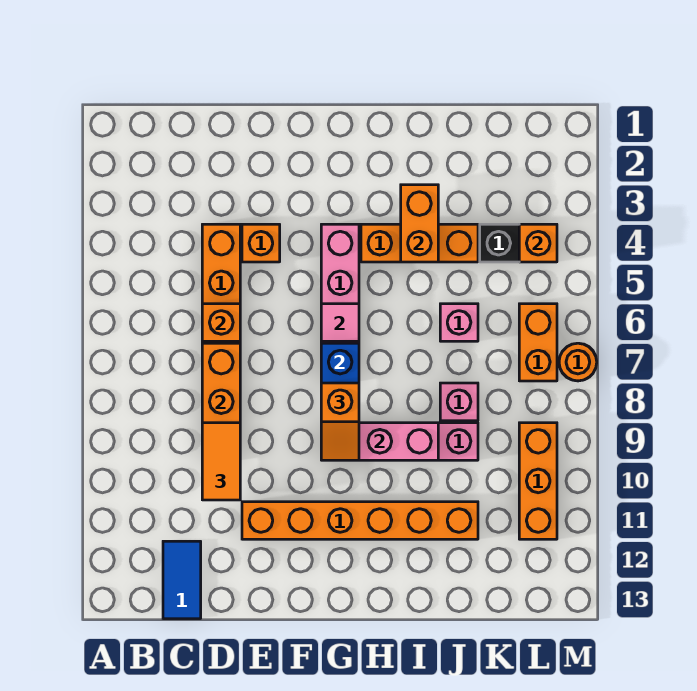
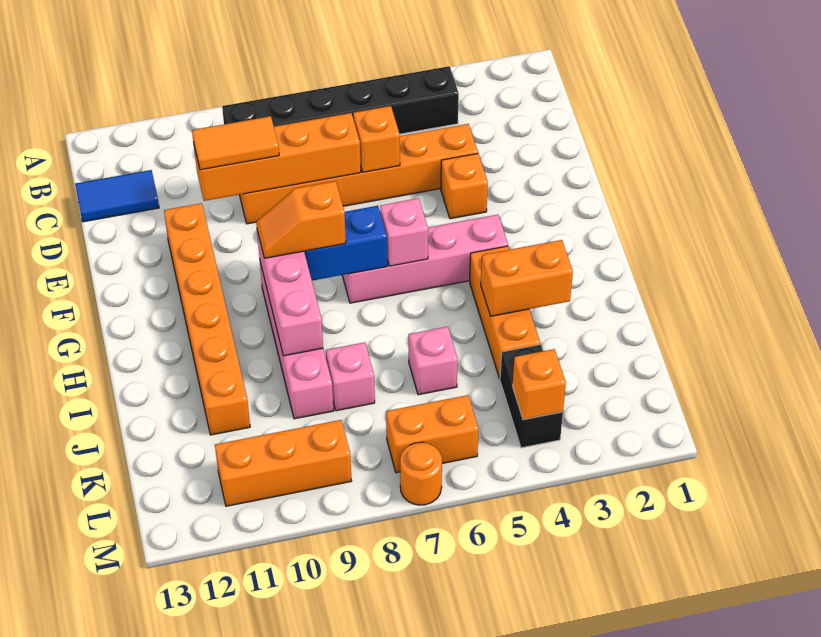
none -> black brick B4:B9 level 1
pink tile G6 level 2 -> pink brick G6 level 2

